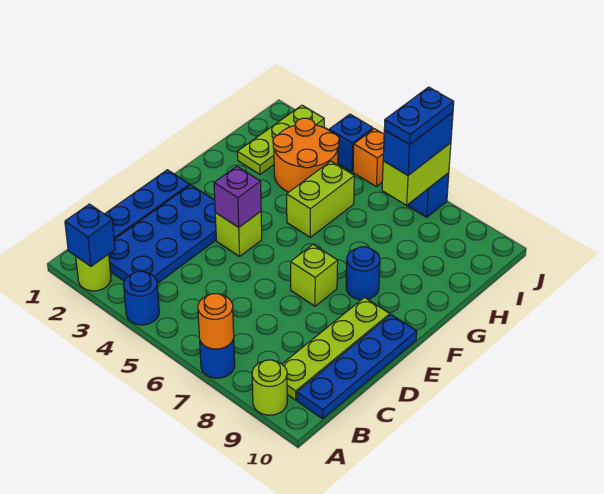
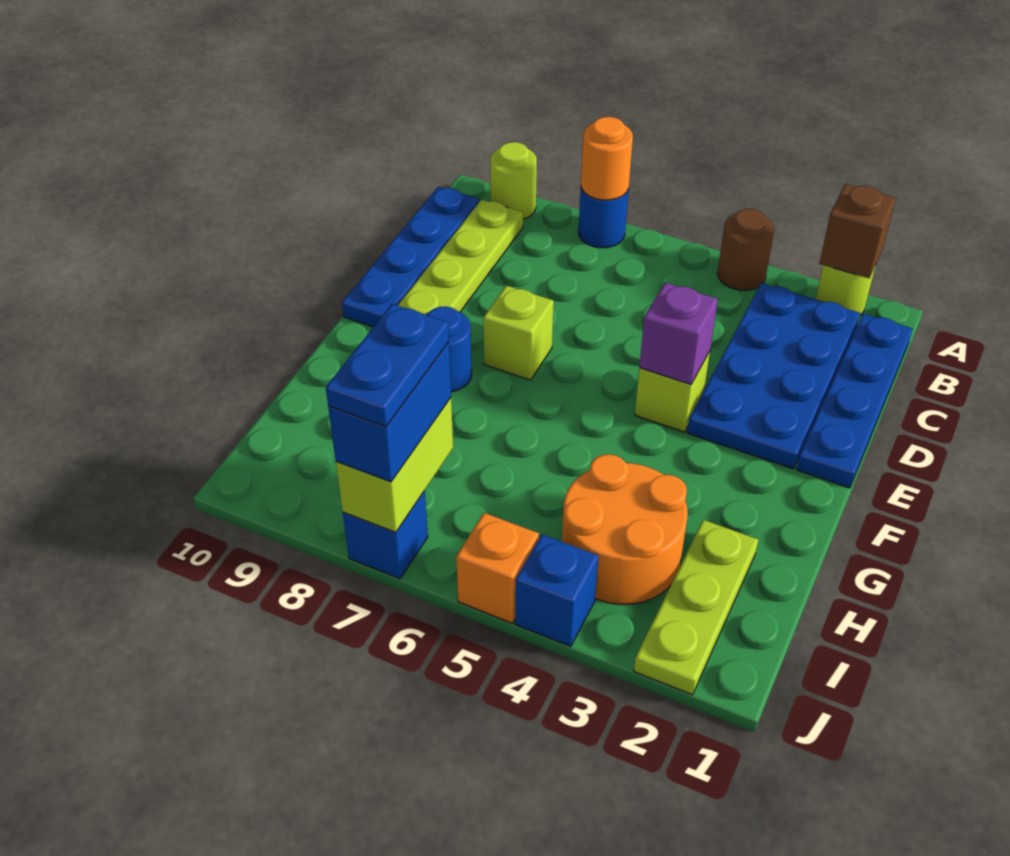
blue brick A2 level 2 -> brown brick A2 level 2
blue round brick A4 level 1 -> brown round brick A4 level 1
lime brick G5:H5 level 1 -> none

